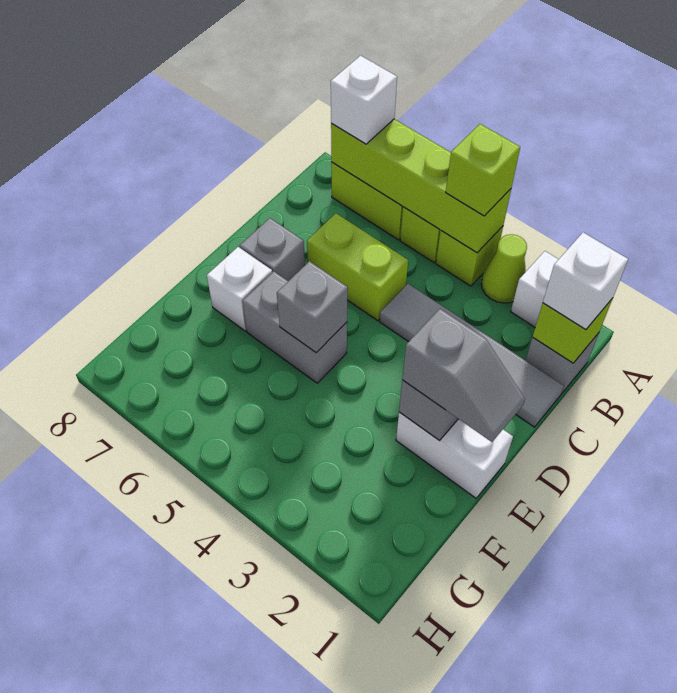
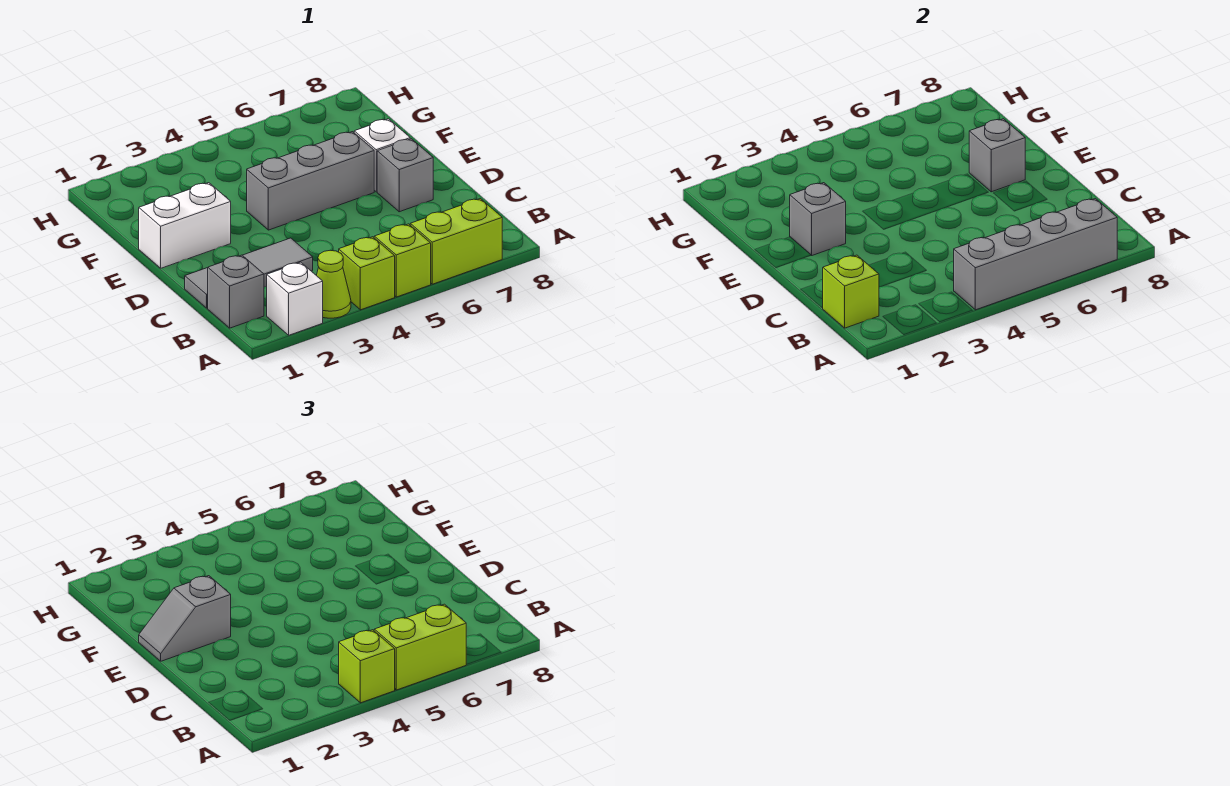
lime brick A4:A7 level 2 -> grey brick A4:A7 level 2
white brick A7 level 3 -> none
white brick B1 level 3 -> none
grey tile C1:C4 level 1 -> grey tile C1:C3 level 1
lime brick C5:C6 level 1 -> lime brick A5:A6 level 3
grey brick E5:E6 level 1 -> grey brick E4:E6 level 1
grey brick E5 level 2 -> grey brick E7 level 2

